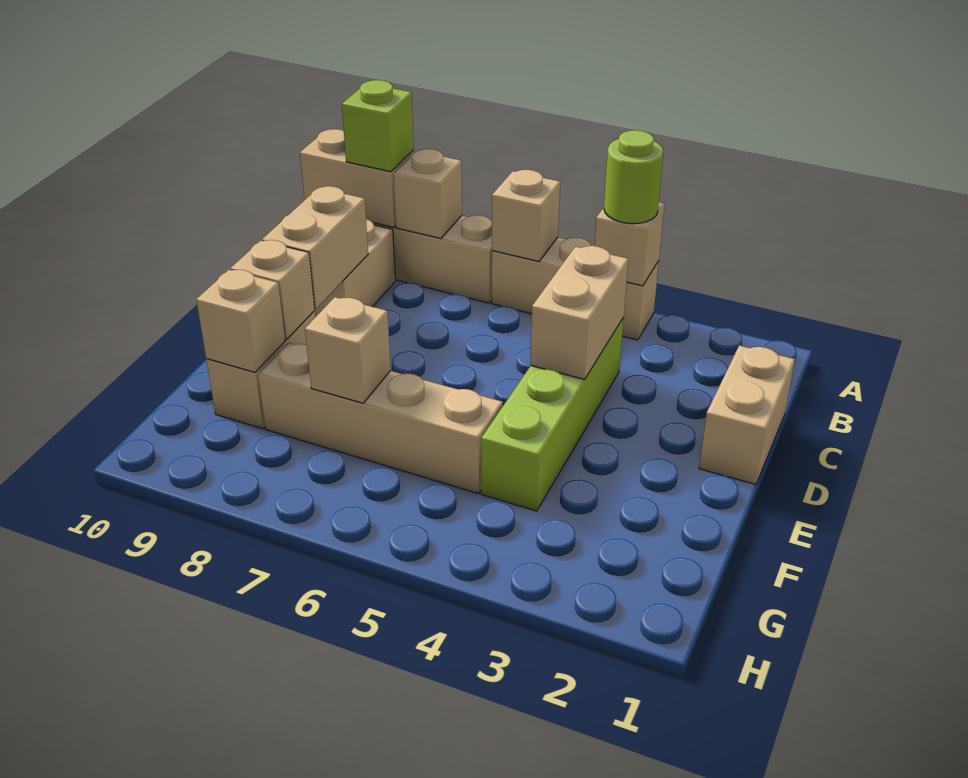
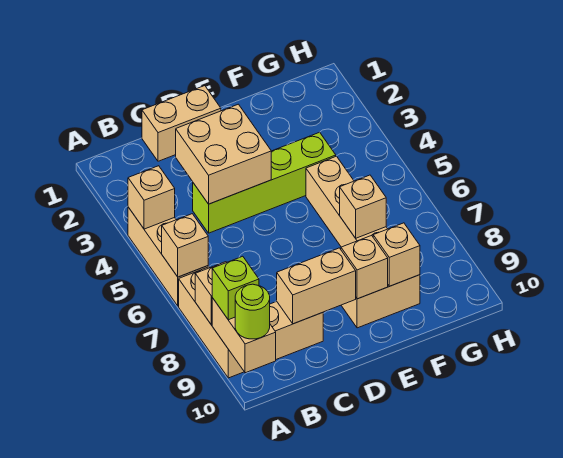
lime round brick A4 level 3 -> lime round brick A10 level 3
tan brick C4:D4 level 2 -> tan brick C3:D4 level 2

